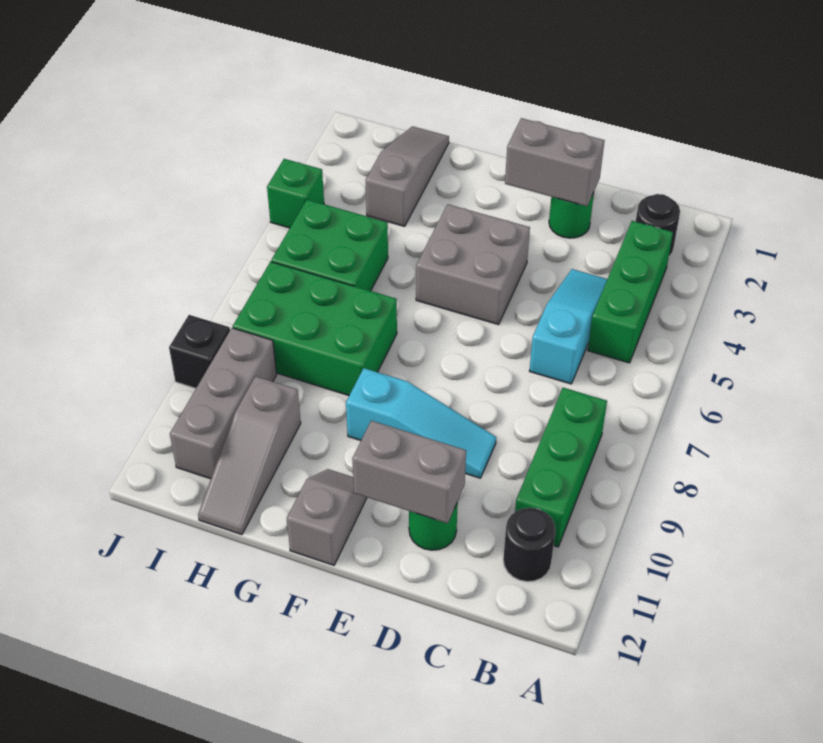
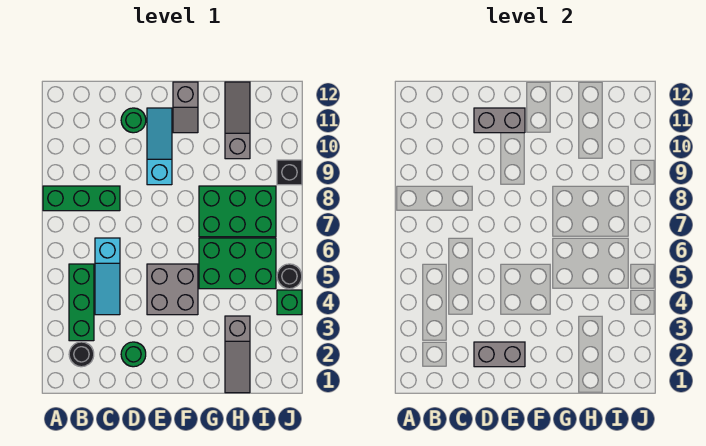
green brick B8:B10 level 1 -> green brick A8:C8 level 1
black round brick B11 level 1 -> black round brick J5 level 1
cyan slope D9:F9 level 1 top F -> cyan slope E9:E11 level 1 top 9
green brick H5:I6 level 1 -> green brick G5:I6 level 1
grey brick I9:I11 level 1 -> none

